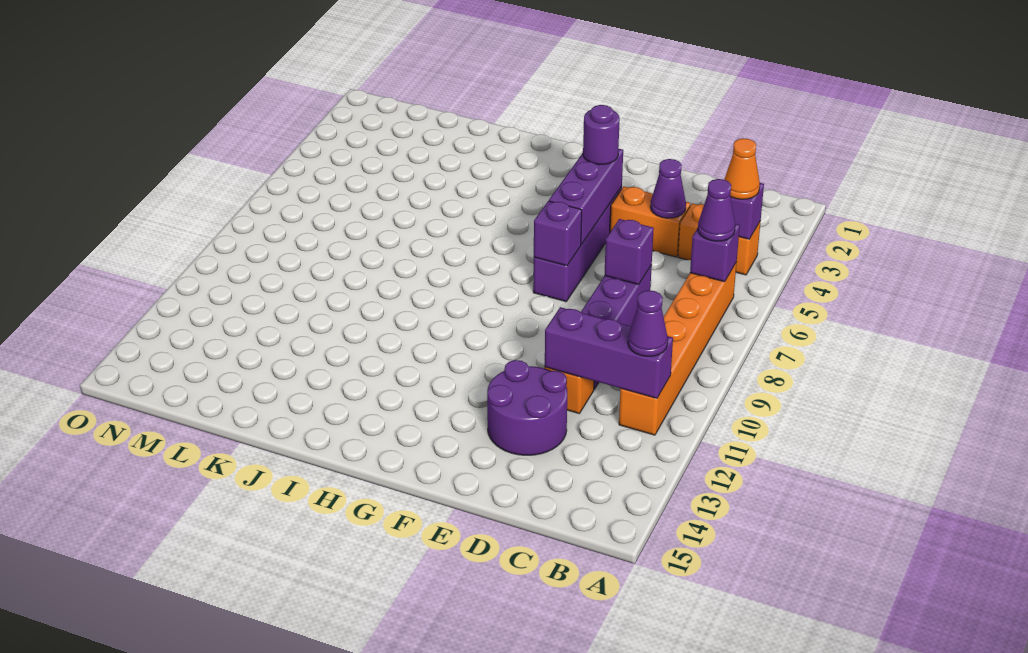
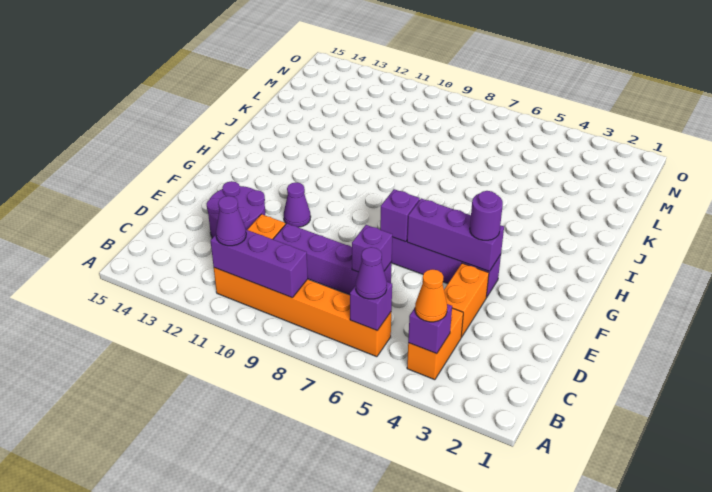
purple brick B11:D11 level 2 -> purple brick B9:B11 level 2
purple cone D4 level 2 -> purple cone F11 level 1

